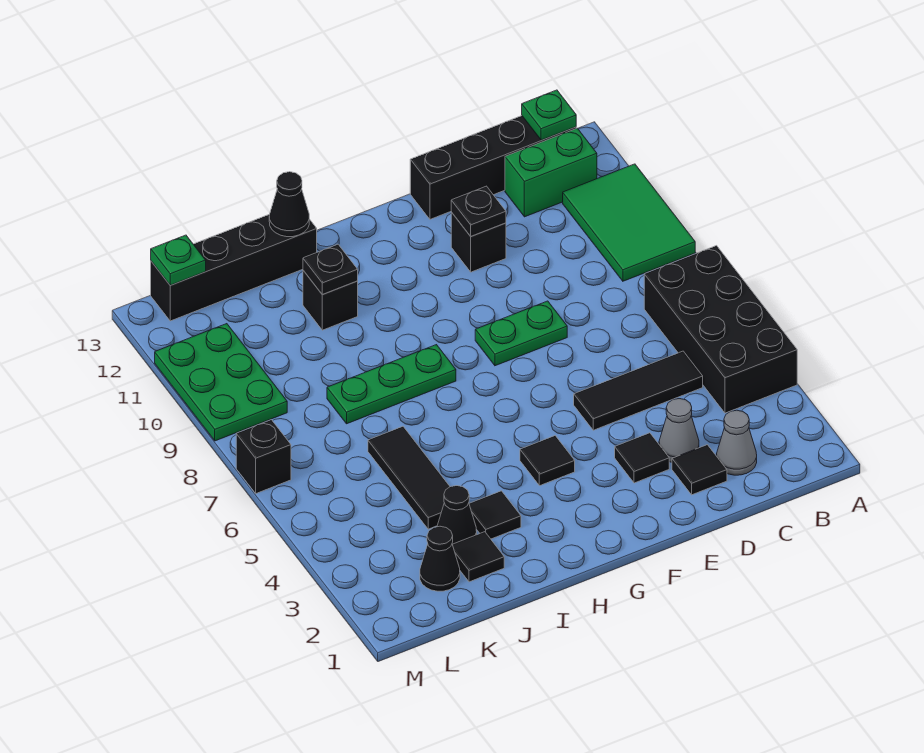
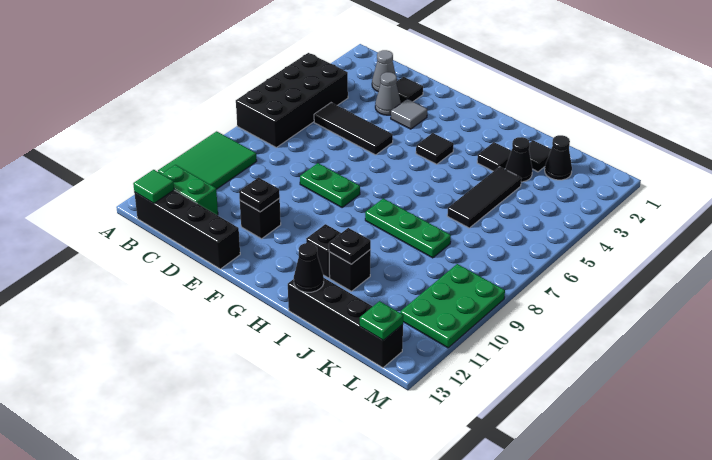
green plate B13 level 2 -> green tile B13 level 2
black tile E3 level 1 -> grey tile E3 level 1
black brick M7 level 1 -> black brick H11 level 1

